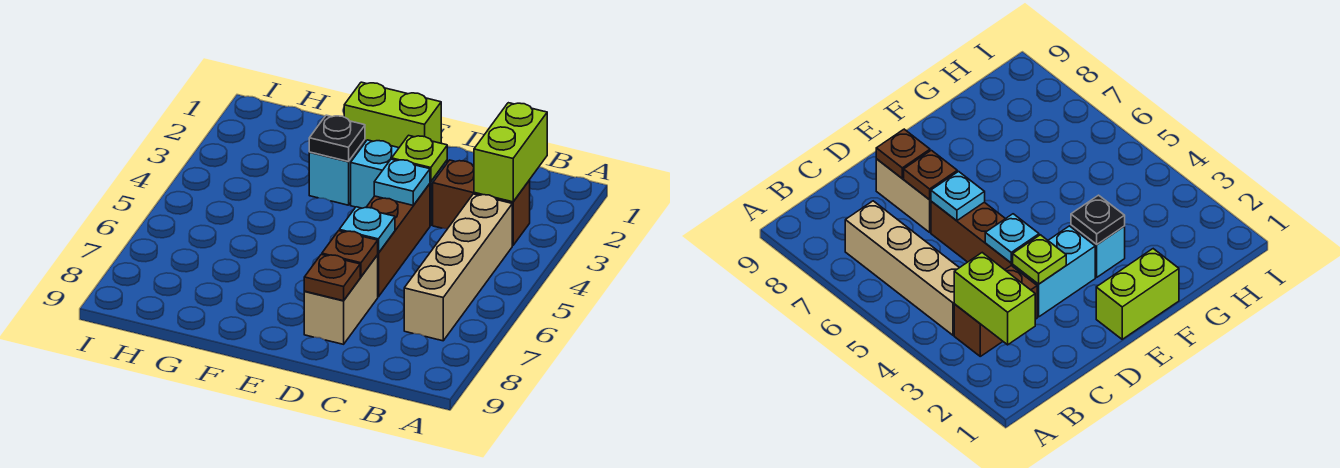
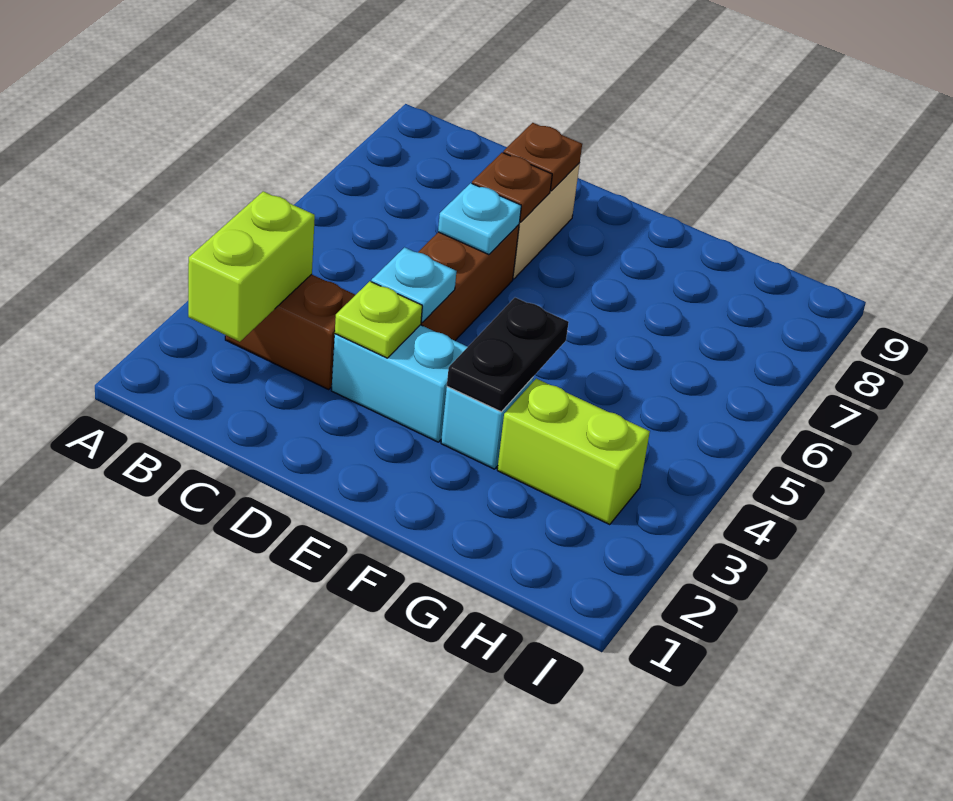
tan brick B4:B7 level 1 -> none
lime brick E1:F1 level 1 -> lime brick G3:H3 level 1
black plate F3 level 2 -> black plate F3:F4 level 2

